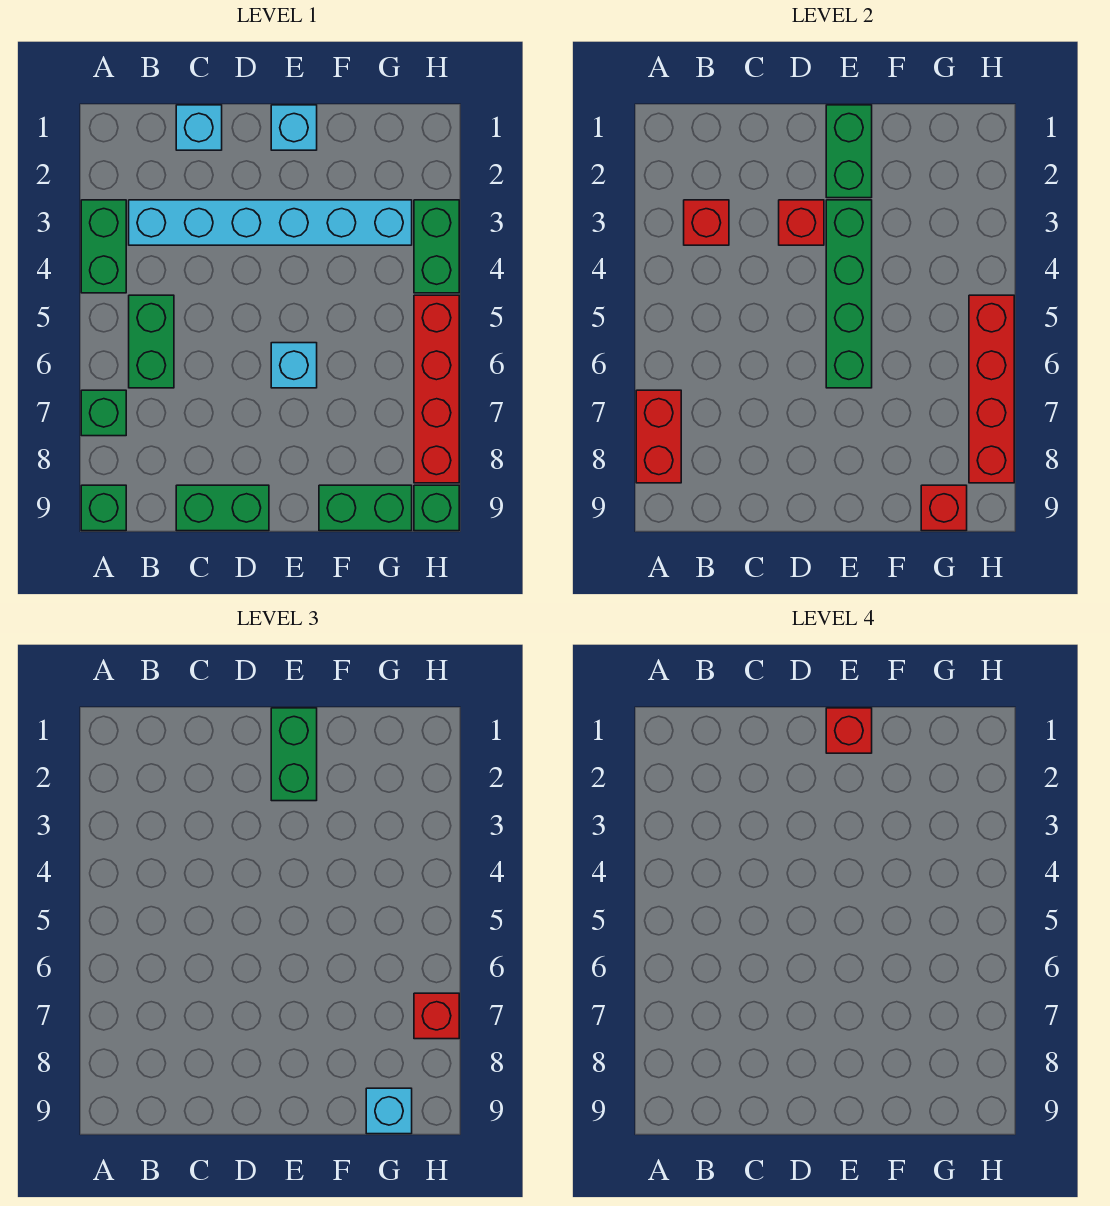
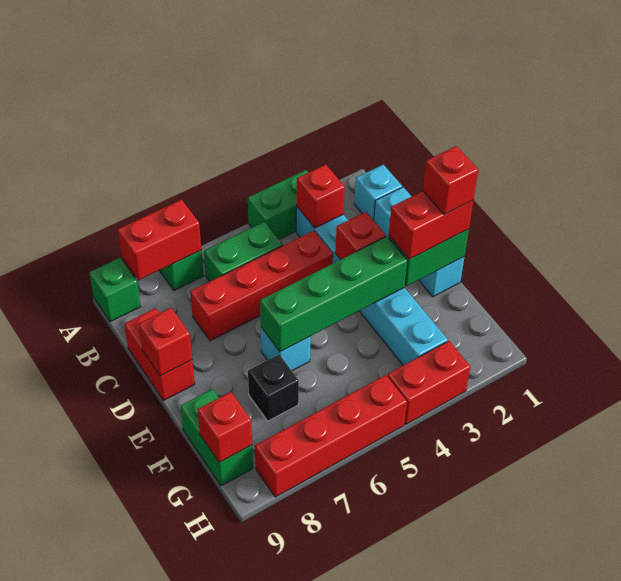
green brick C9:D9 level 1 -> red brick C9:D9 level 1
green brick E1:E2 level 3 -> red brick E1:E2 level 3
none -> black brick F7 level 1
cyan brick G9 level 3 -> cyan brick B1 level 1
green brick H3:H4 level 1 -> red brick H3:H4 level 1
red brick H5:H8 level 2 -> red brick C4:C7 level 1
red brick H7 level 3 -> red brick D9 level 2
green brick H9 level 1 -> none

